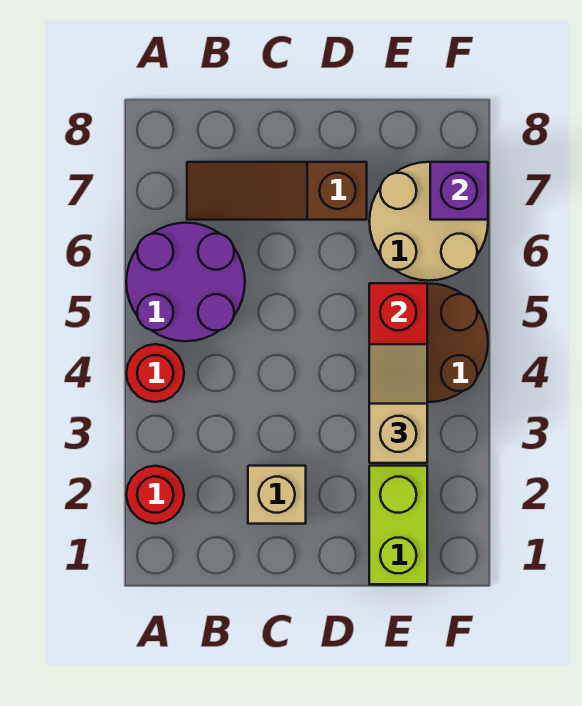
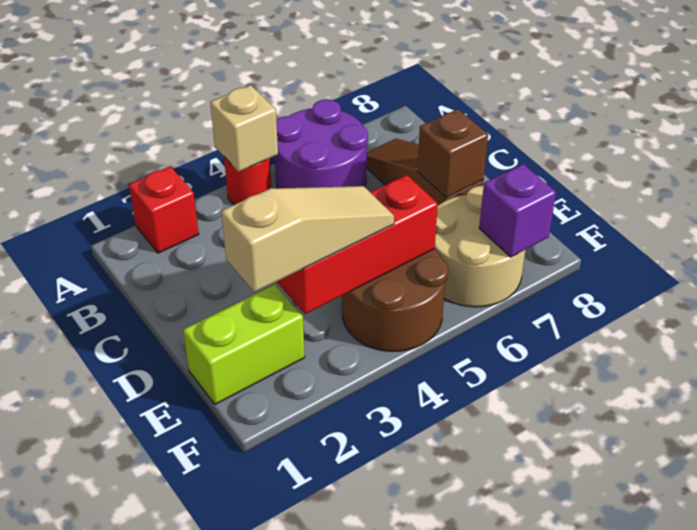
red round brick A2 level 1 -> red brick A2 level 1
tan brick C2 level 1 -> tan brick A4 level 2
none -> brown brick D7 level 2
tan slope E3:E4 level 3 top 3 -> tan slope E2:E4 level 3 top 2

